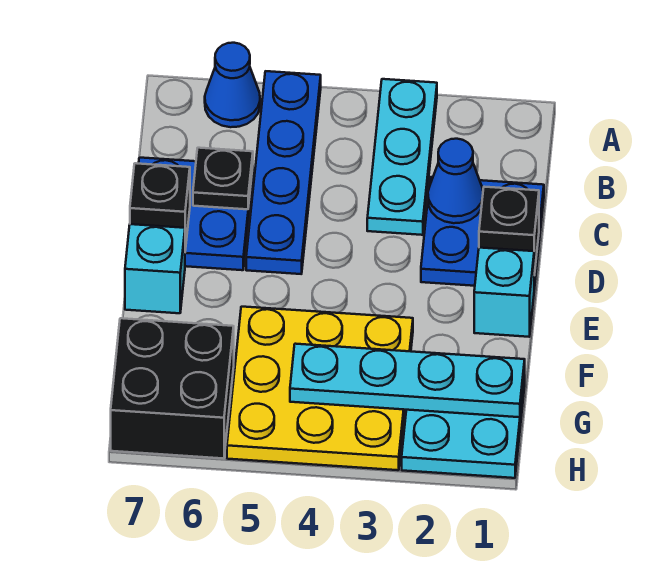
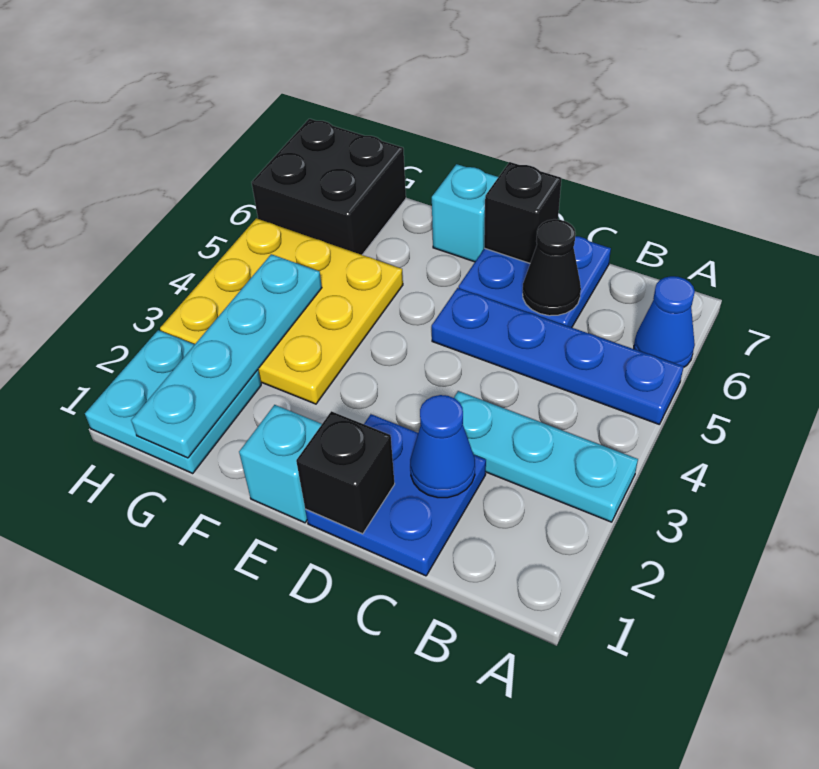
black plate C6 level 2 -> black cone C6 level 2

